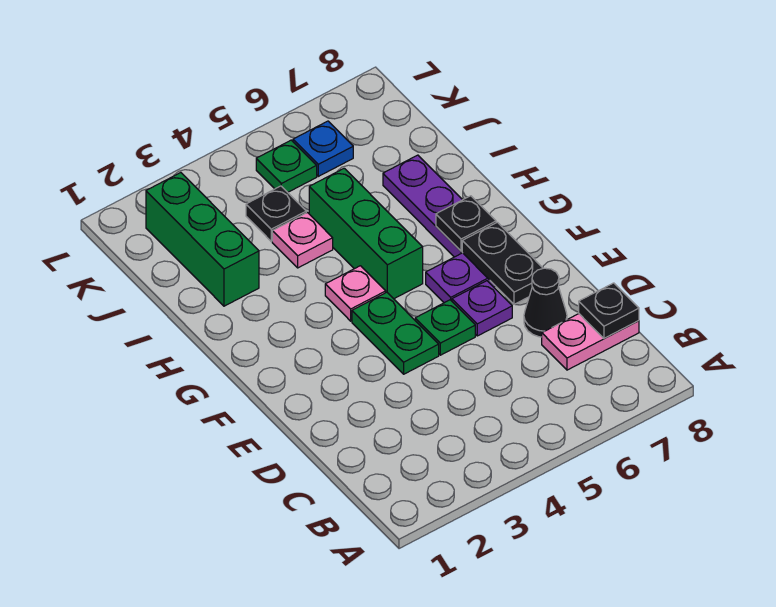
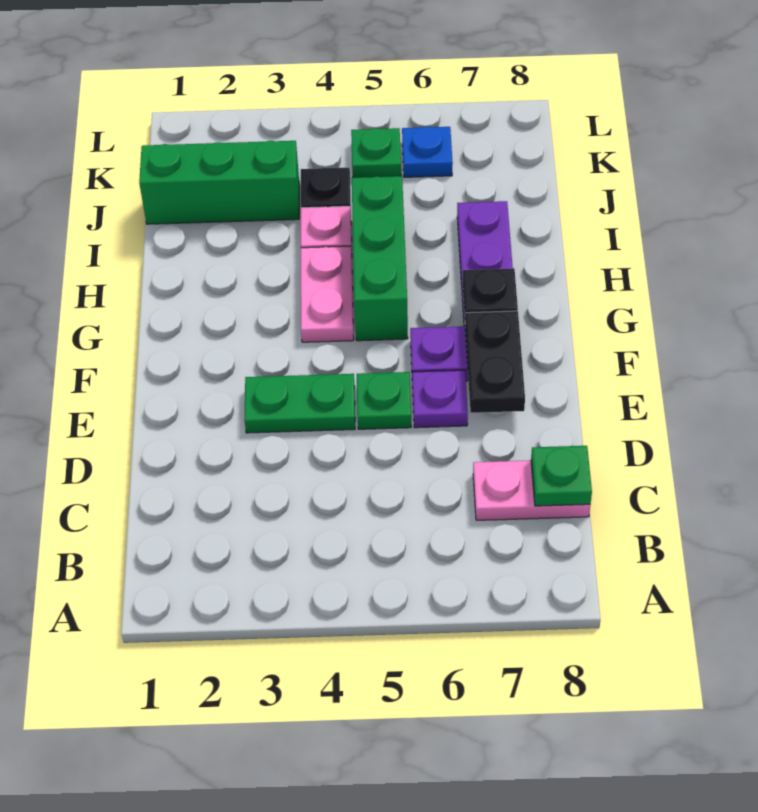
black plate C8 level 2 -> green plate C8 level 2
black cone D7 level 1 -> none
green plate E4:F4 level 1 -> green plate E3:E4 level 1
pink plate G4 level 1 -> pink plate G4:H4 level 1
green brick I2:K2 level 1 -> green brick J1:J3 level 1

